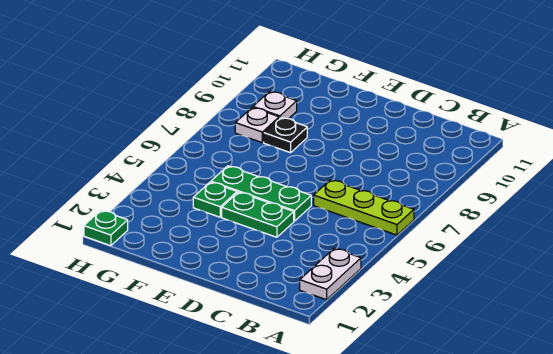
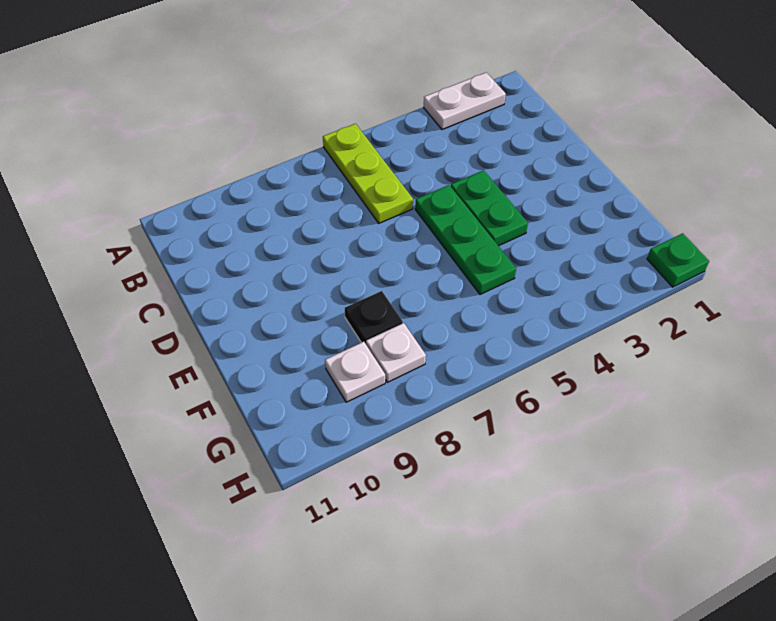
green plate F4 level 1 -> none

